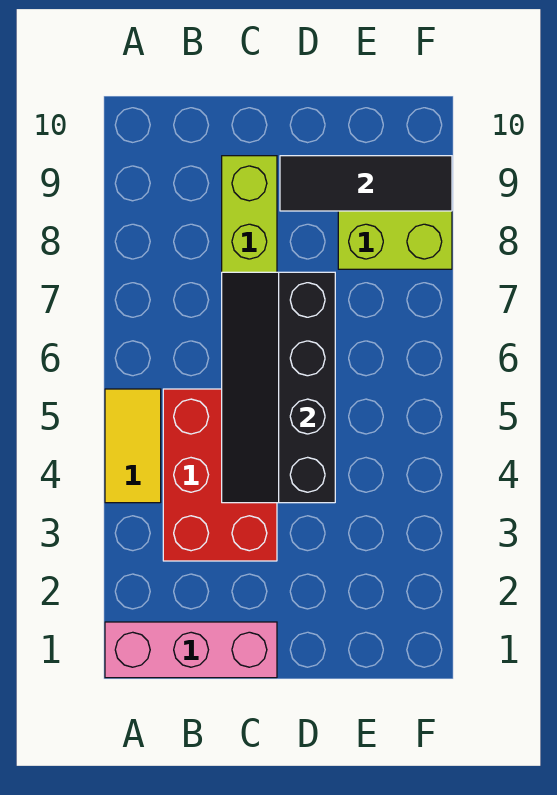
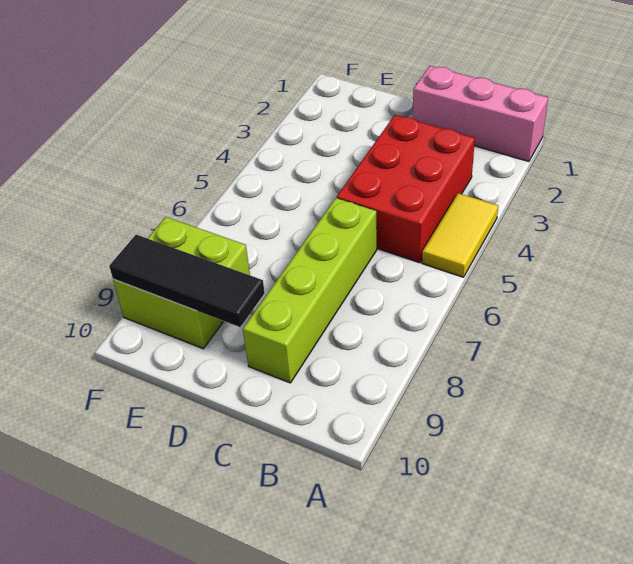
black slope C4:D7 level 2 top D -> none

